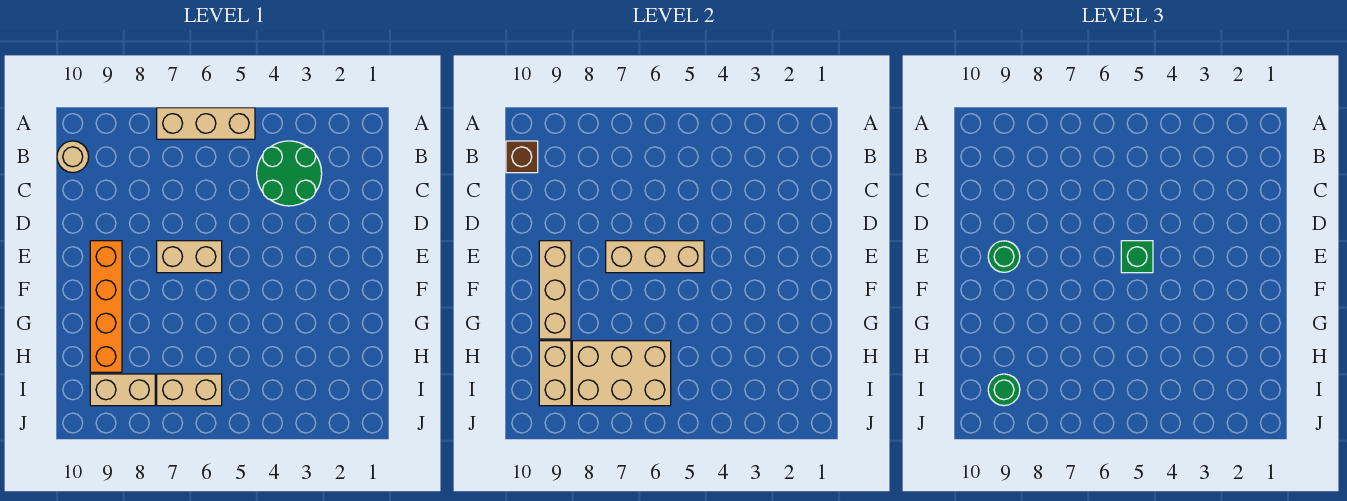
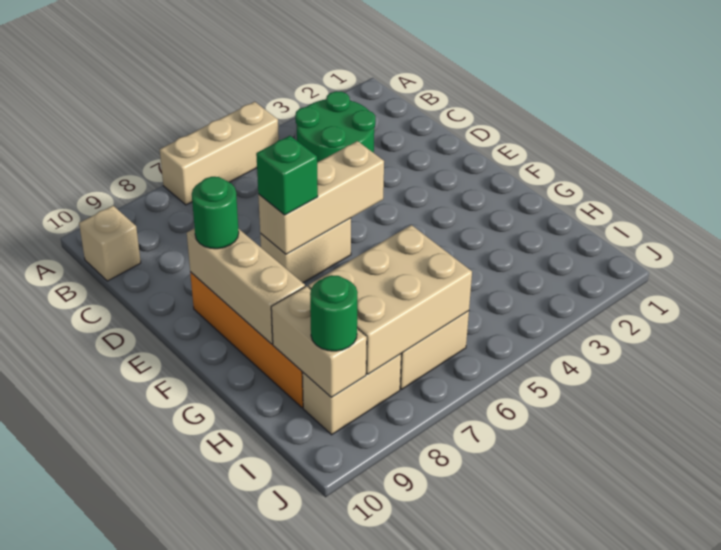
tan round brick B10 level 1 -> tan brick B10 level 1
brown brick B10 level 2 -> none
green brick E5 level 3 -> green brick E7 level 3

